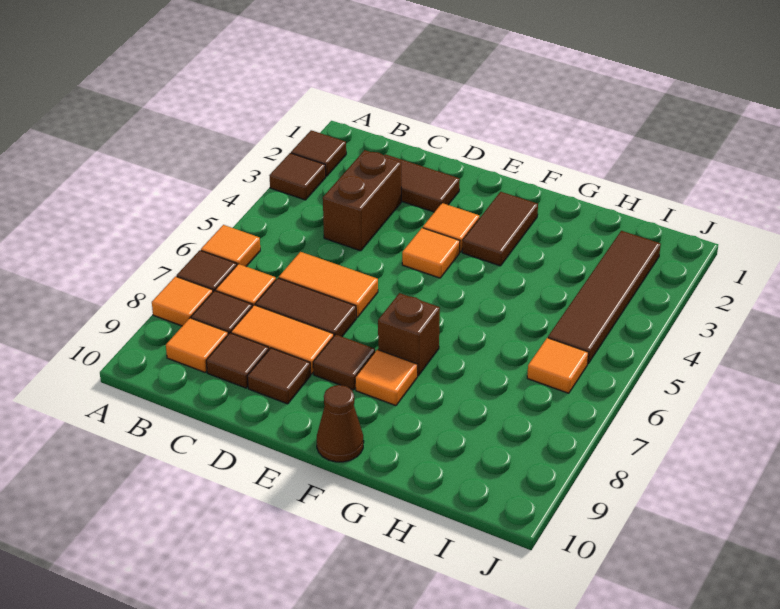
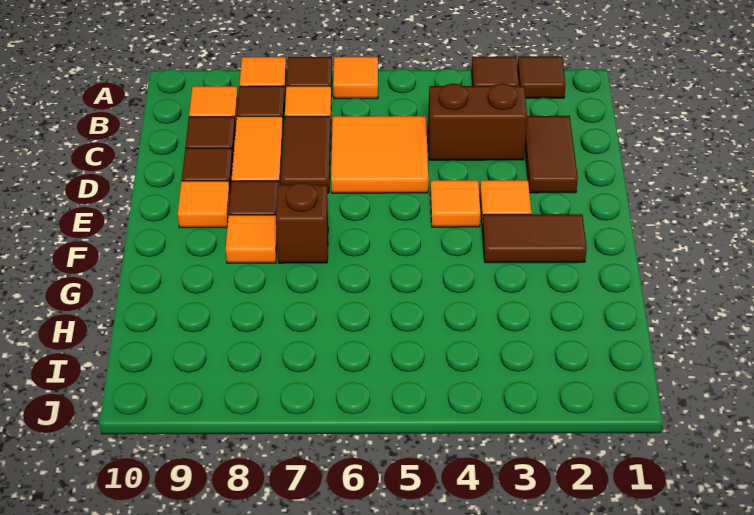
orange tile C6:D6 level 1 -> orange tile C5:D6 level 1
brown cone F10 level 1 -> none
brown tile I2:I5 level 1 -> none
orange tile I6 level 1 -> orange tile E9 level 1

